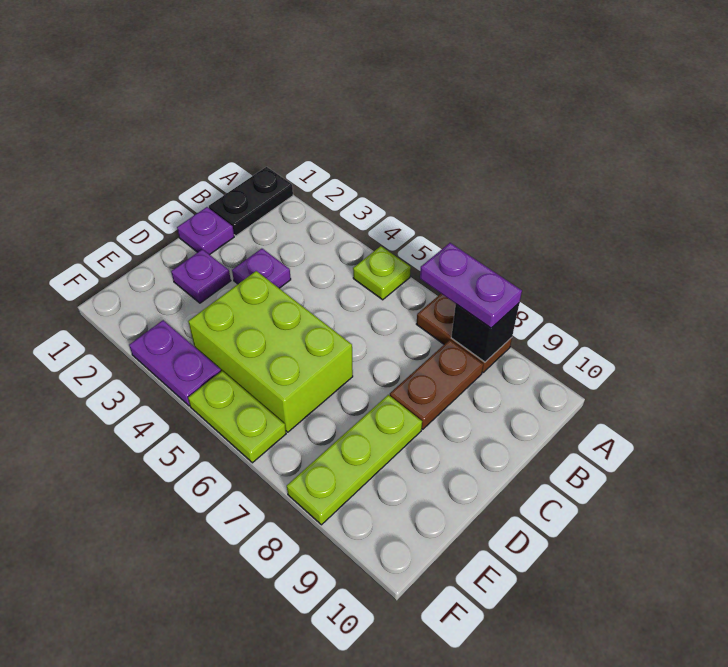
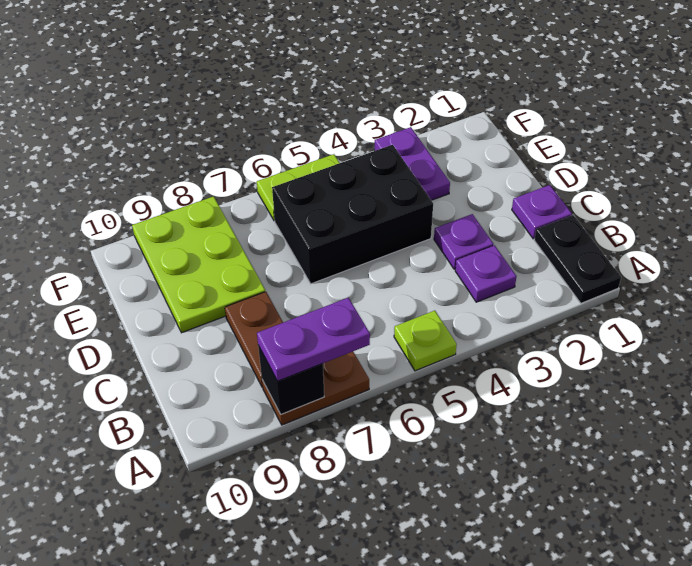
purple plate D2 level 1 -> purple plate B3 level 1
lime brick D4:E6 level 1 -> black brick D4:E6 level 1
lime plate D8:F8 level 1 -> lime plate D8:F9 level 1
purple plate F3:F4 level 1 -> purple plate E3:F3 level 1

